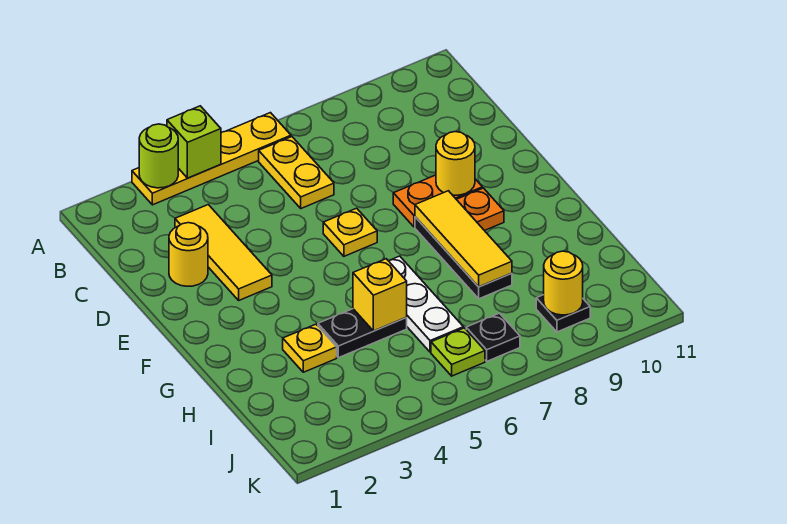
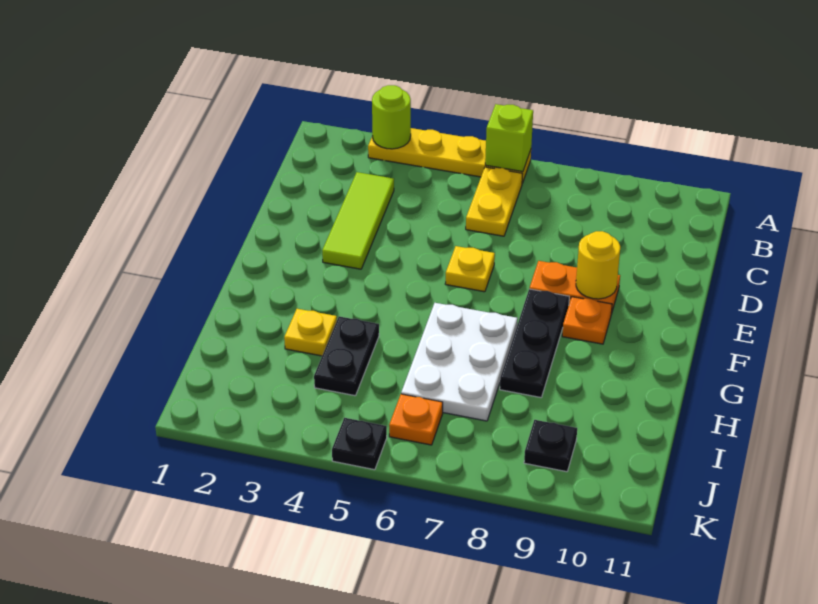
lime brick A4 level 2 -> lime brick A6 level 2
yellow tile C3:E3 level 1 -> lime tile C3:E3 level 1
yellow round brick D2 level 1 -> none
yellow tile F8:H8 level 2 -> none
white plate G6:I6 level 1 -> white plate G6:I7 level 1
black plate H4:H5 level 1 -> black plate H4:I4 level 1
yellow brick H5 level 2 -> none
lime plate J6 level 1 -> orange plate J6 level 1
black plate J7 level 1 -> black plate K5 level 1
yellow round brick J9 level 2 -> none

